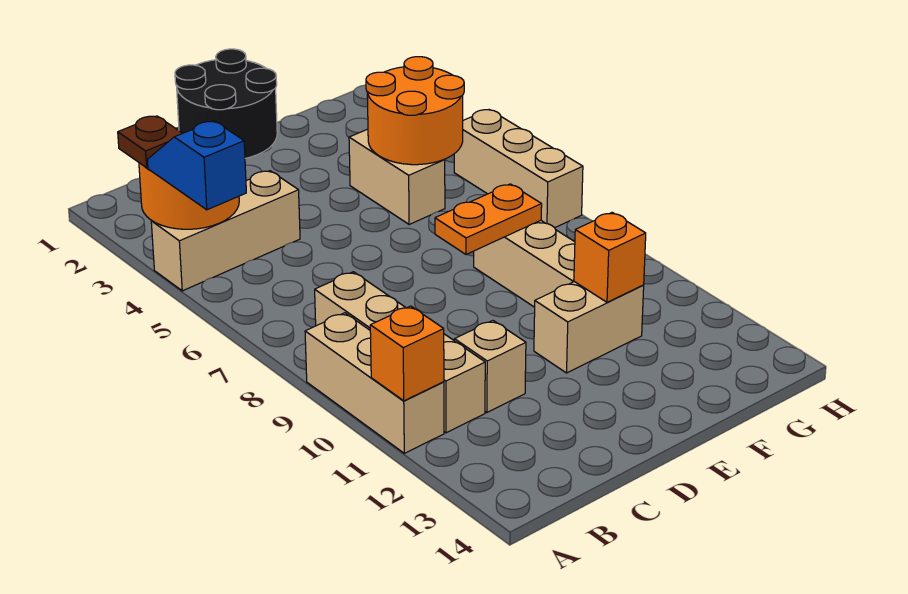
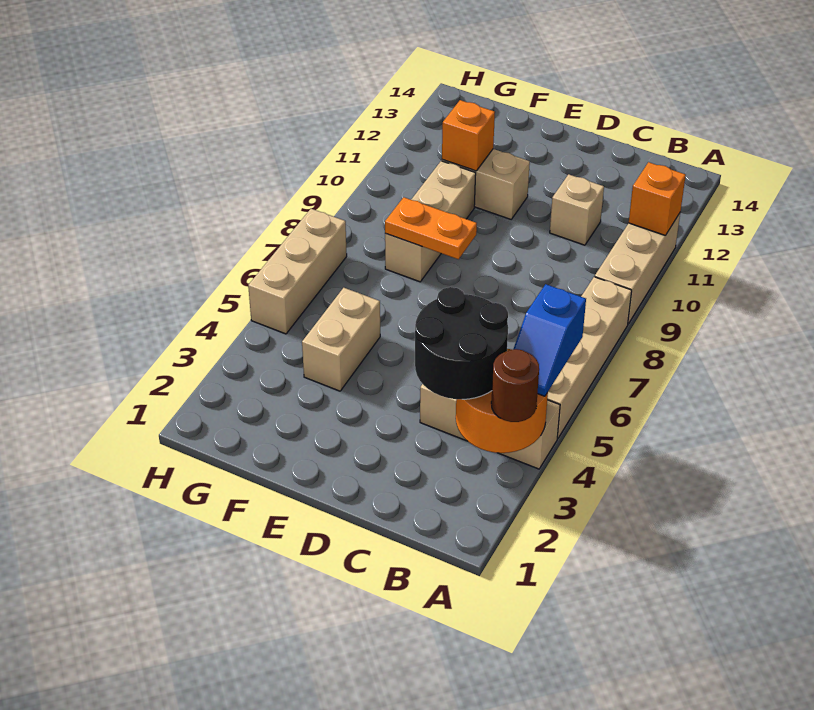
brown plate A3 level 3 -> brown round brick A3 level 3
tan brick B8:B11 level 1 -> tan brick A5:A8 level 1
orange round brick F4:G5 level 2 -> none

